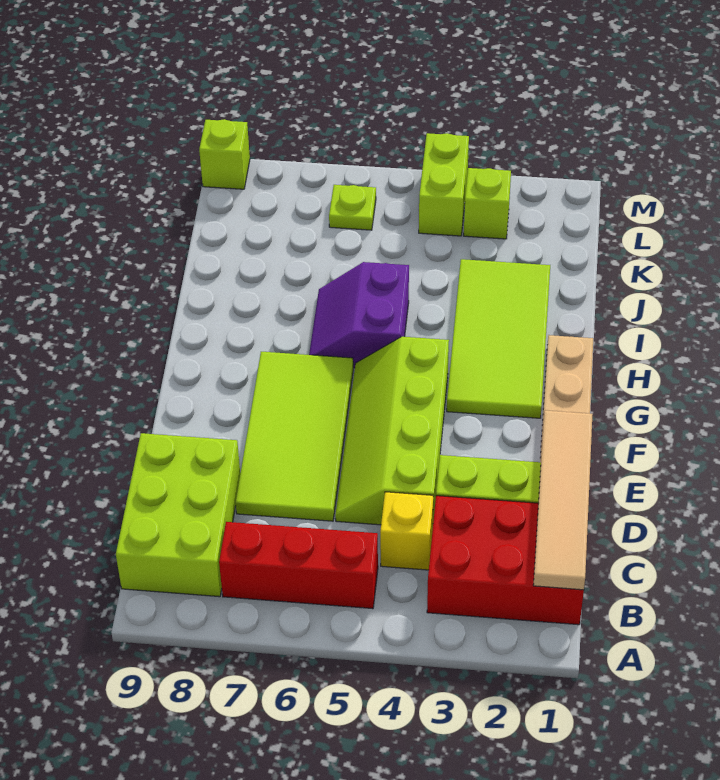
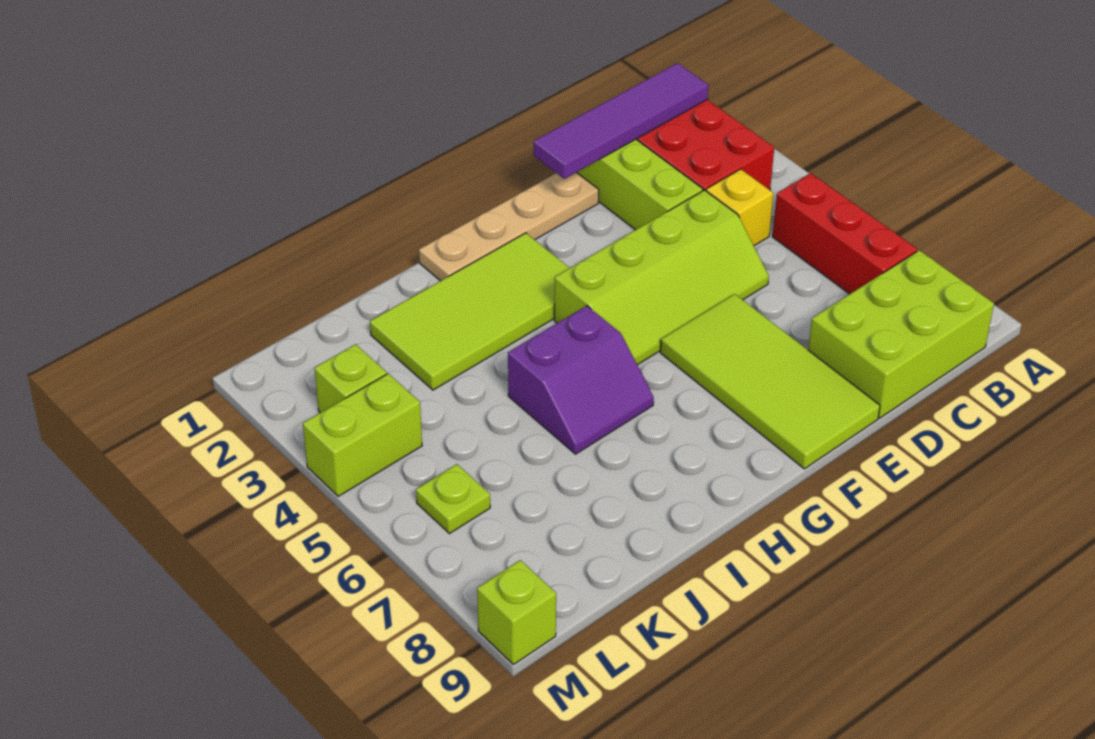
tan tile B1:E1 level 2 -> purple tile B1:E1 level 2
lime tile D6:G7 level 1 -> lime tile E6:F9 level 1

